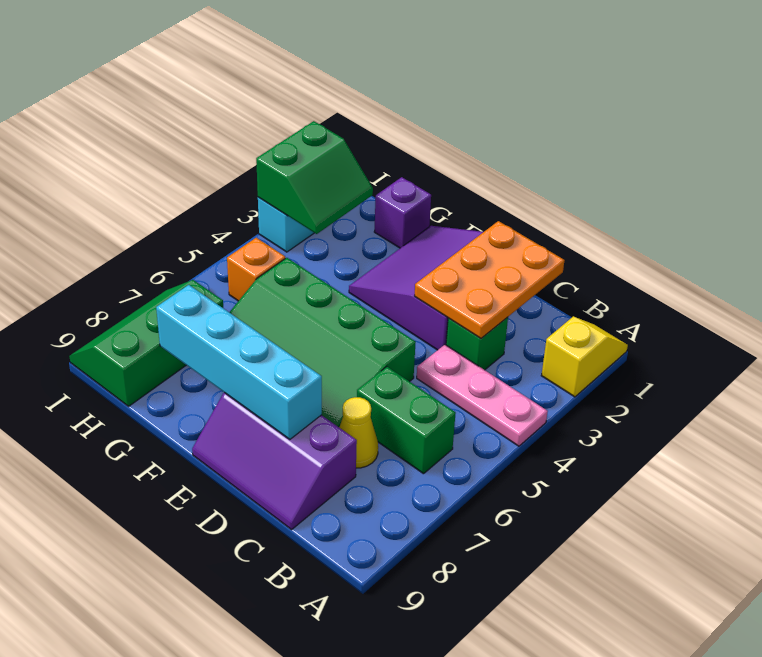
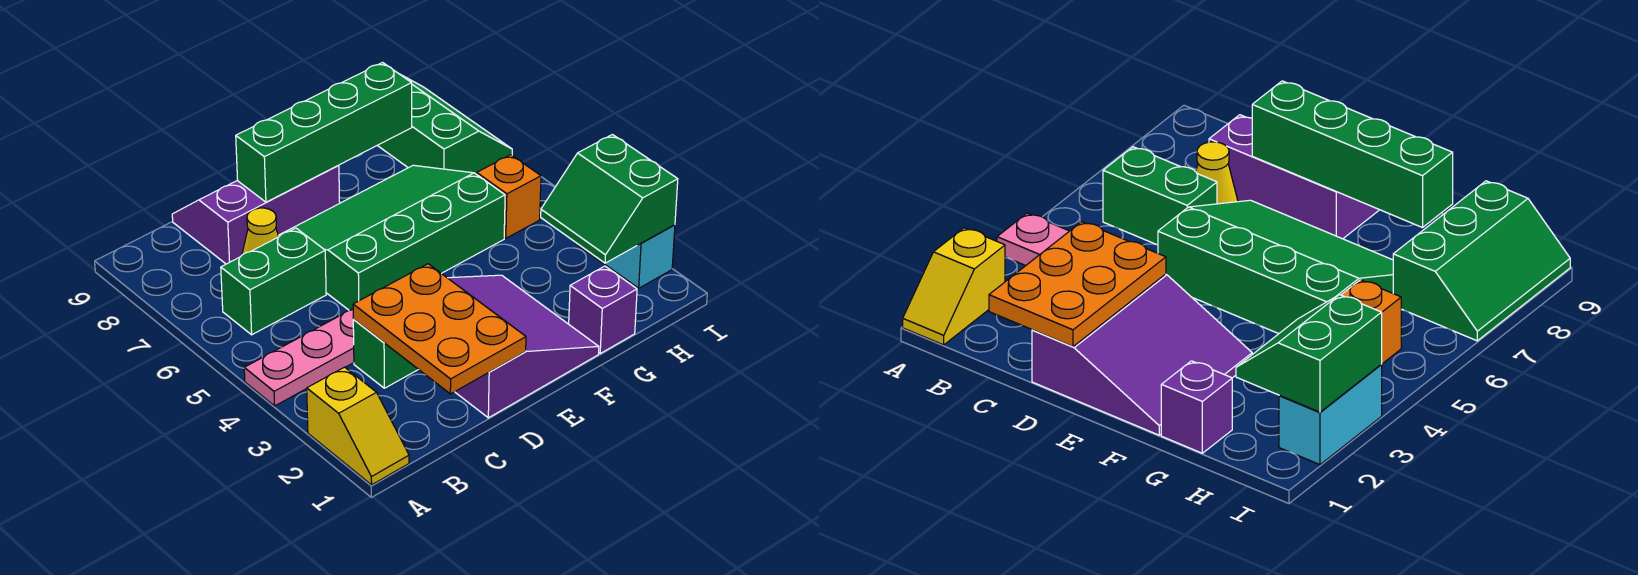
cyan brick D8:G8 level 2 -> green brick D8:G8 level 2

